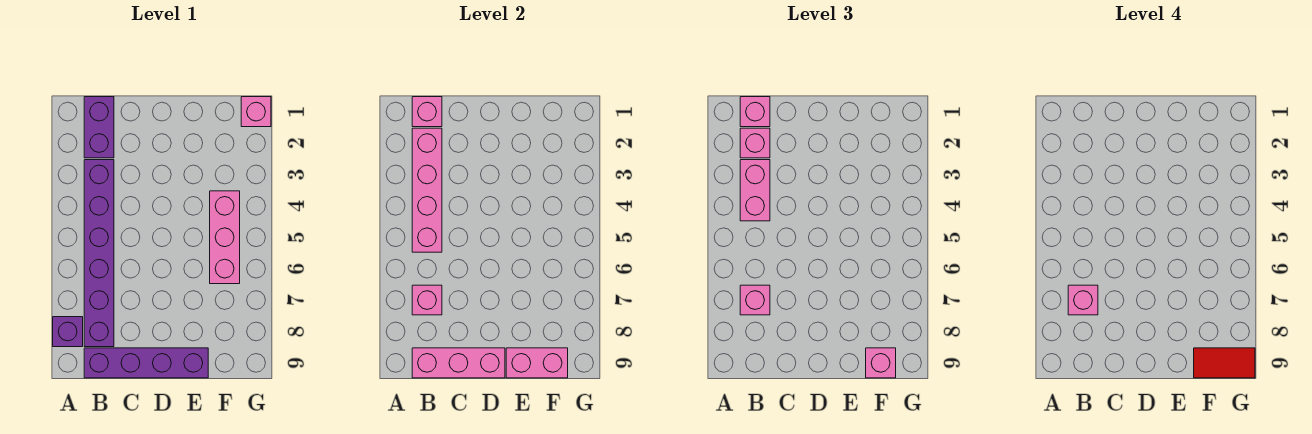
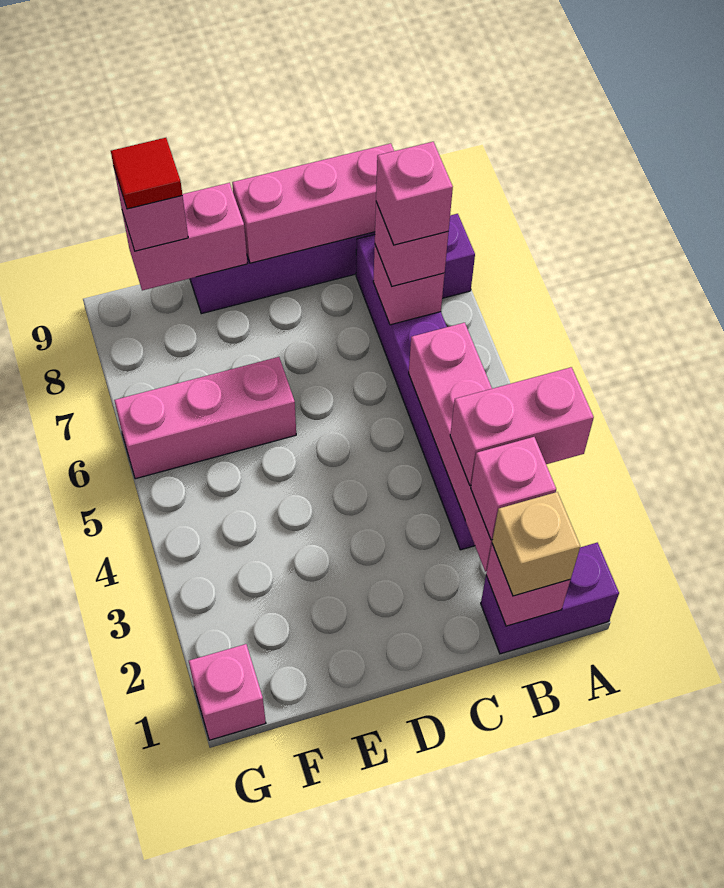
purple brick B1:B2 level 1 -> purple brick A1:B1 level 1
pink brick B1 level 3 -> tan brick B1 level 3
pink brick B3:B4 level 3 -> pink brick A3:B3 level 3
pink brick F4:F6 level 1 -> pink brick E6:G6 level 1
red tile F9:G9 level 4 -> red tile F9 level 4

